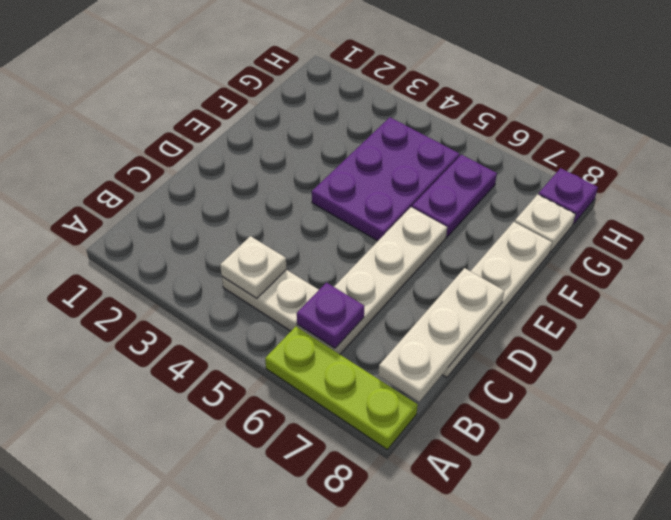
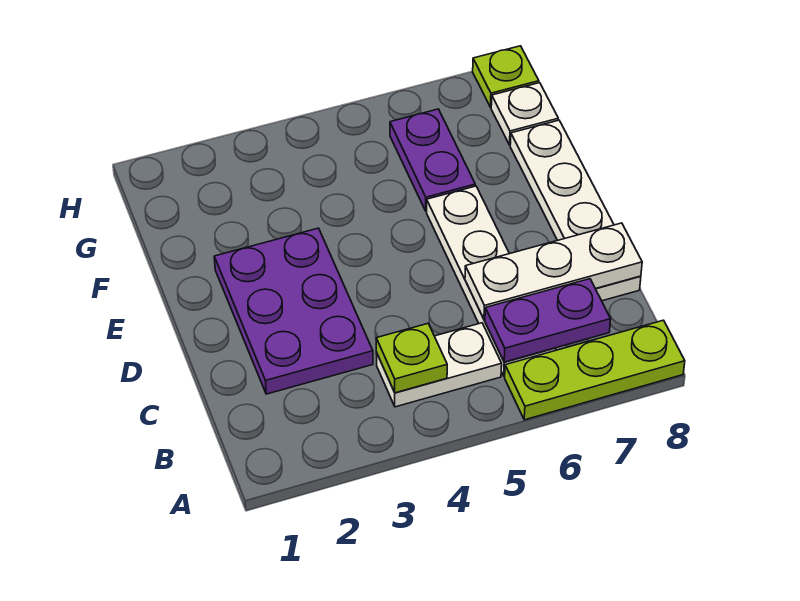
white plate B4 level 2 -> lime plate B4 level 2
purple plate B6 level 2 -> purple plate B6:B7 level 2
white plate B8:D8 level 2 -> white plate C6:C8 level 2
purple plate E4:G5 level 1 -> purple plate C2:E3 level 1
purple plate H8 level 1 -> lime plate H8 level 1

